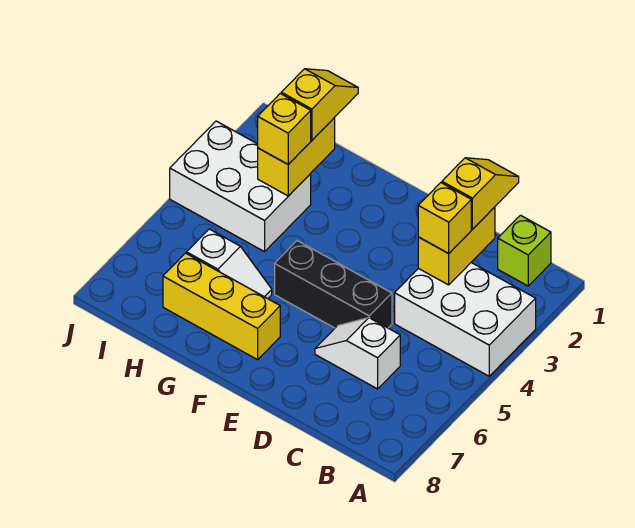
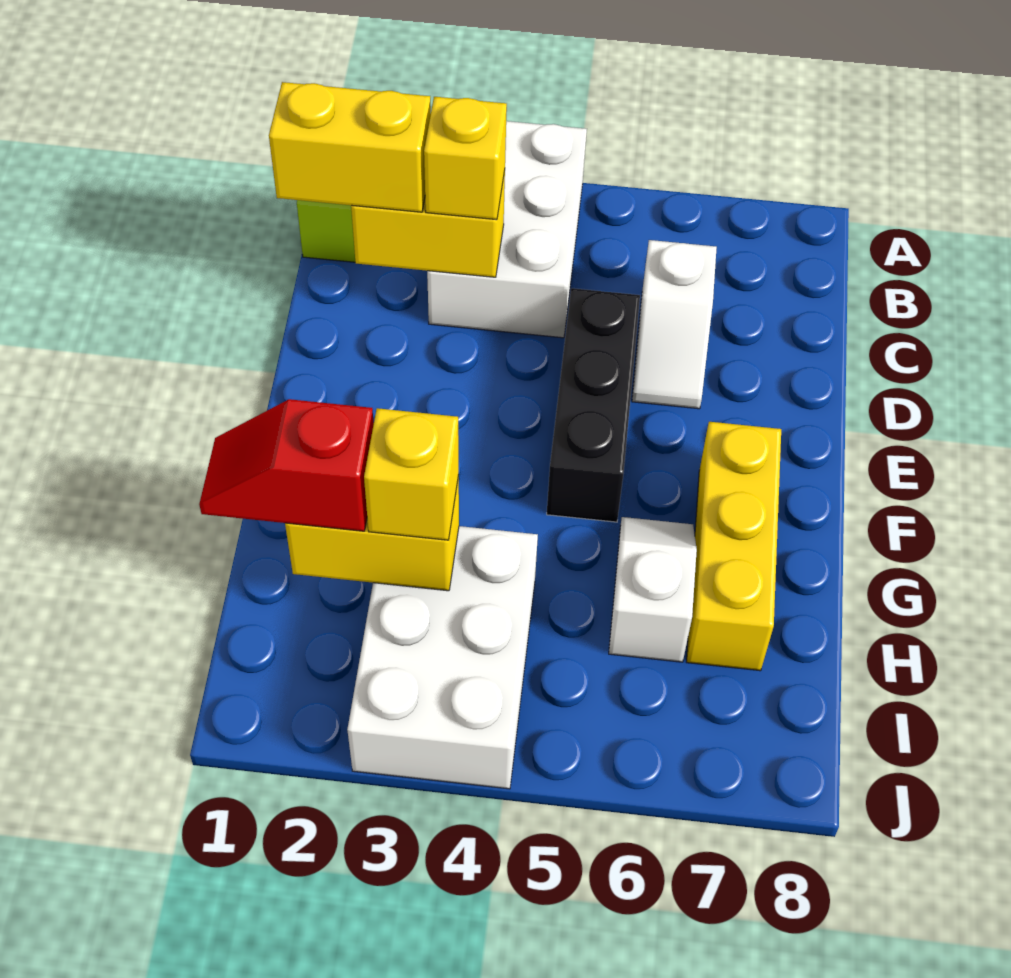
yellow slope C1:C2 level 3 top 2 -> yellow brick C1:C2 level 3
yellow slope H1:H2 level 3 top 2 -> red slope H1:H2 level 3 top 2

